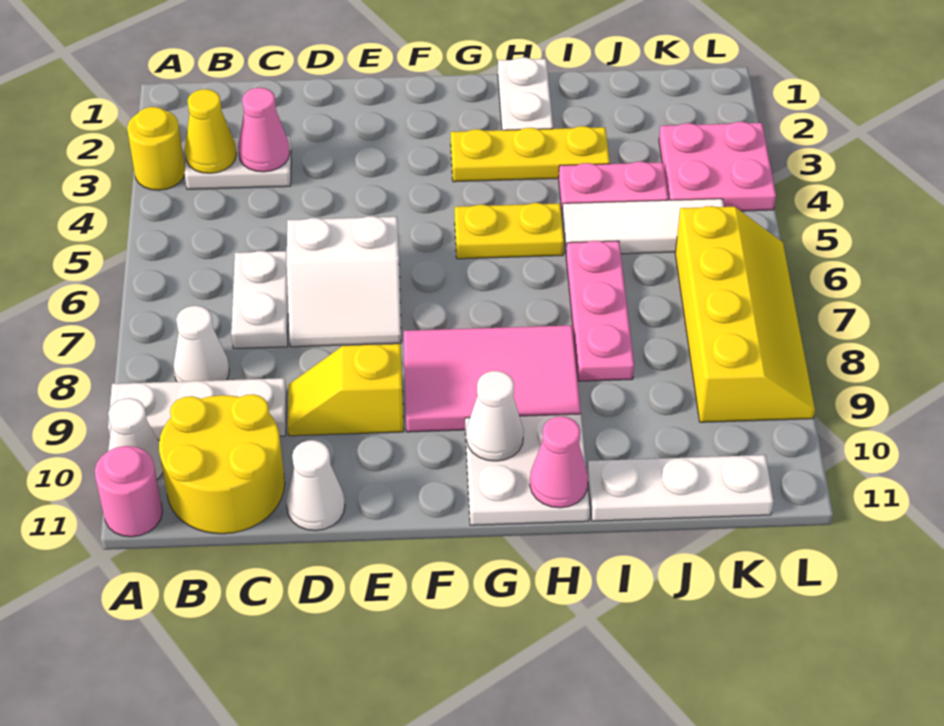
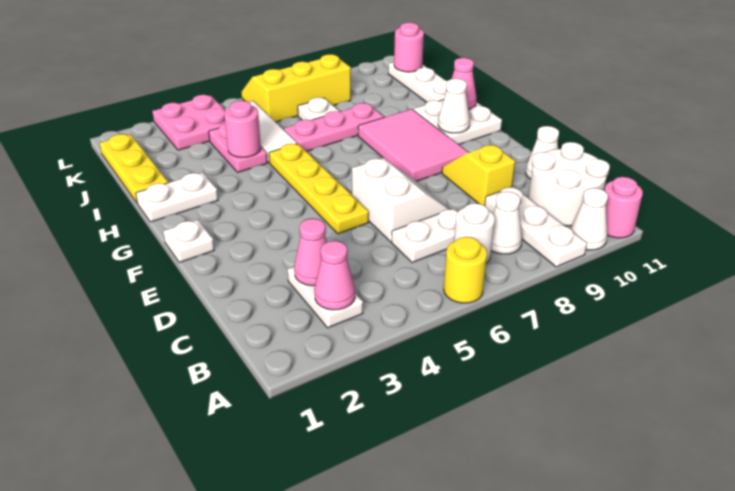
yellow round brick A3 level 1 -> yellow round brick A6 level 1
yellow cone B3 level 2 -> pink cone B3 level 2
none -> white round brick B7 level 1
yellow round brick B10:C11 level 1 -> white round brick B10:C11 level 1
yellow slope D9:E9 level 1 top E -> yellow slope D9:E9 level 1 top D
none -> white plate F1 level 1
yellow plate G3:I3 level 1 -> yellow plate I1:K1 level 1
yellow plate G5:H5 level 1 -> yellow plate E5:H5 level 1
none -> pink round brick I4 level 2
none -> white plate J7 level 1
yellow slope K6:L9 level 1 top K -> yellow slope K6:L8 level 1 top K
none -> pink round brick K11 level 2

